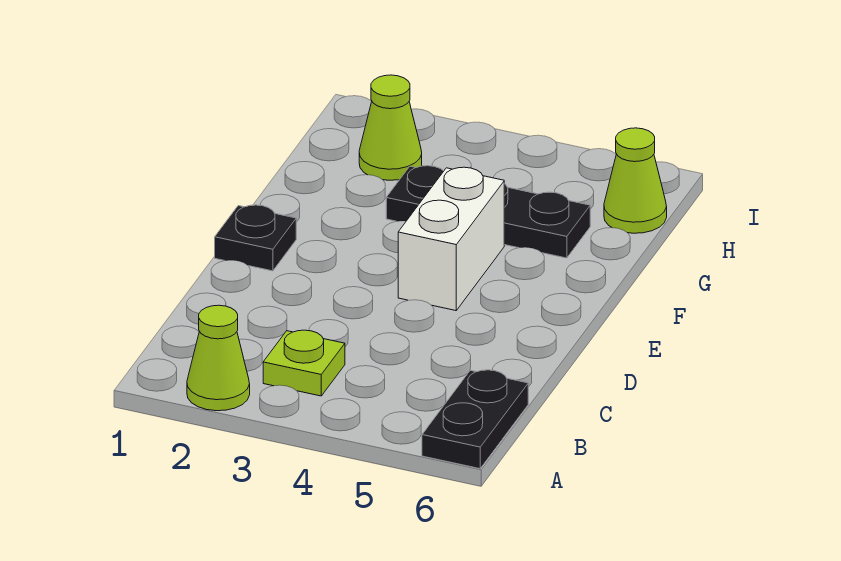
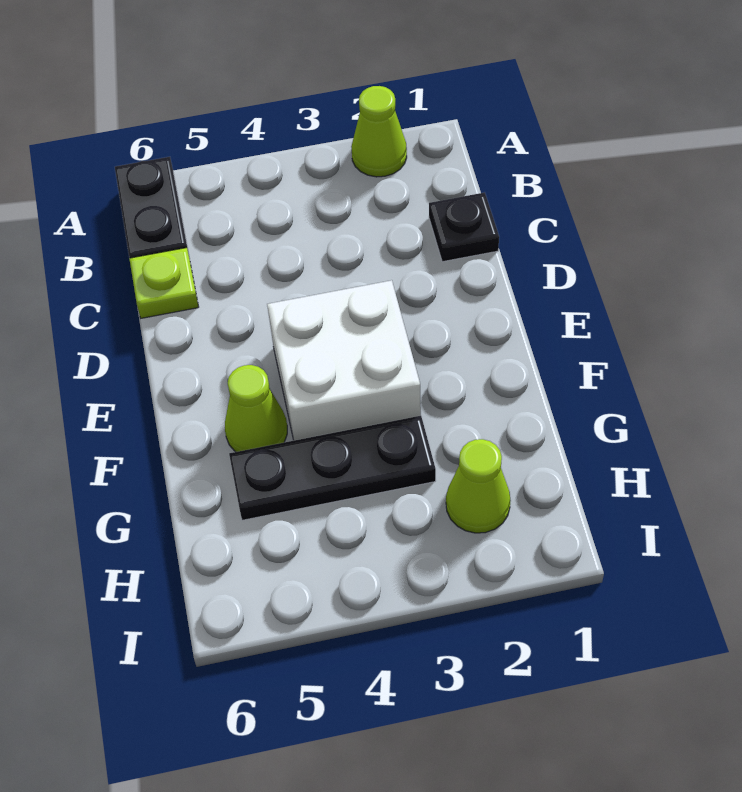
lime plate B3 level 1 -> lime plate C6 level 1
black plate E1 level 1 -> black plate C1 level 1
white brick E4:F4 level 1 -> white brick E3:F4 level 1
lime cone H6 level 1 -> lime cone F5 level 1

